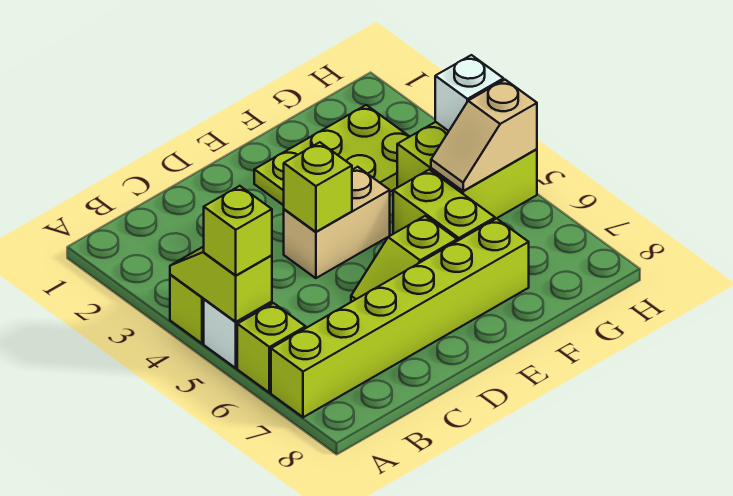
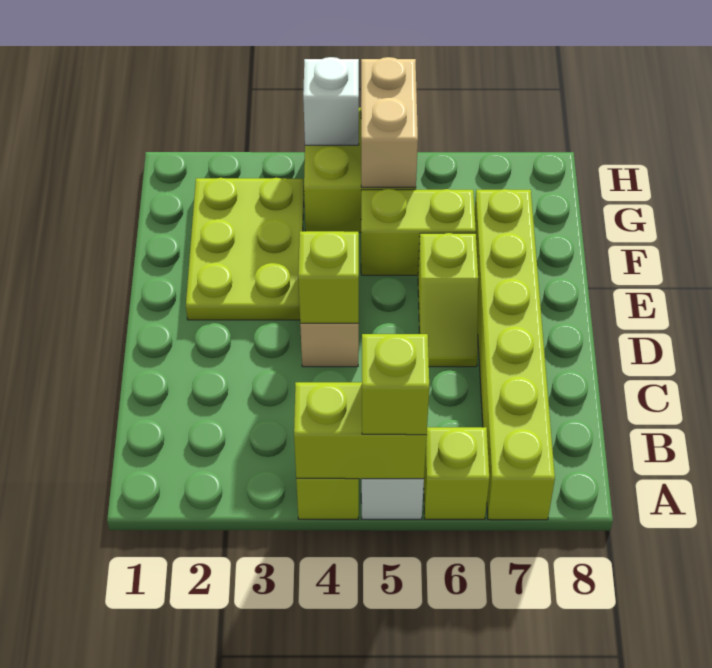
lime slope A4:A5 level 2 top 5 -> lime brick A4:A5 level 2
tan slope G5:H5 level 2 top H -> tan brick G5:H5 level 2

